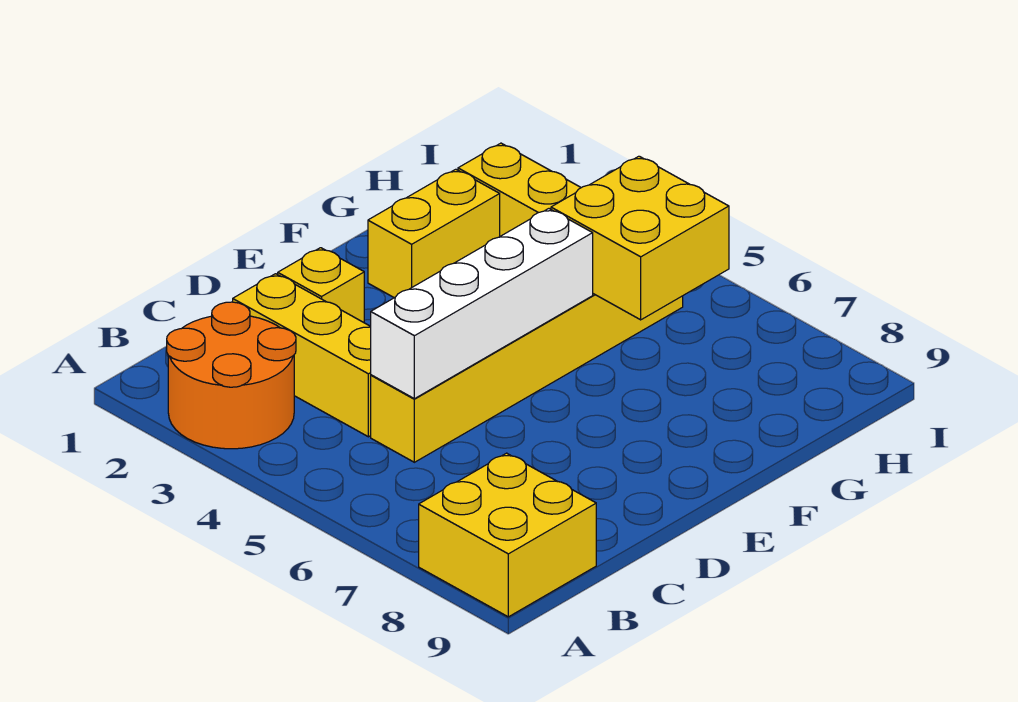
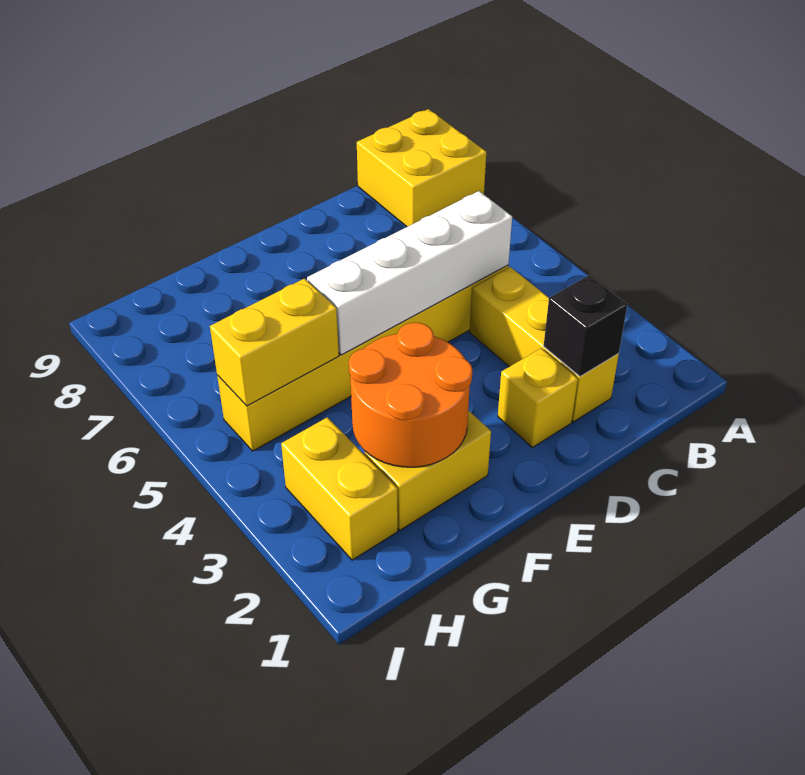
orange round brick A2:B3 level 1 -> orange round brick F2:G3 level 2
none -> black brick C2 level 2
yellow brick G5:H6 level 2 -> yellow brick G5:H5 level 2

